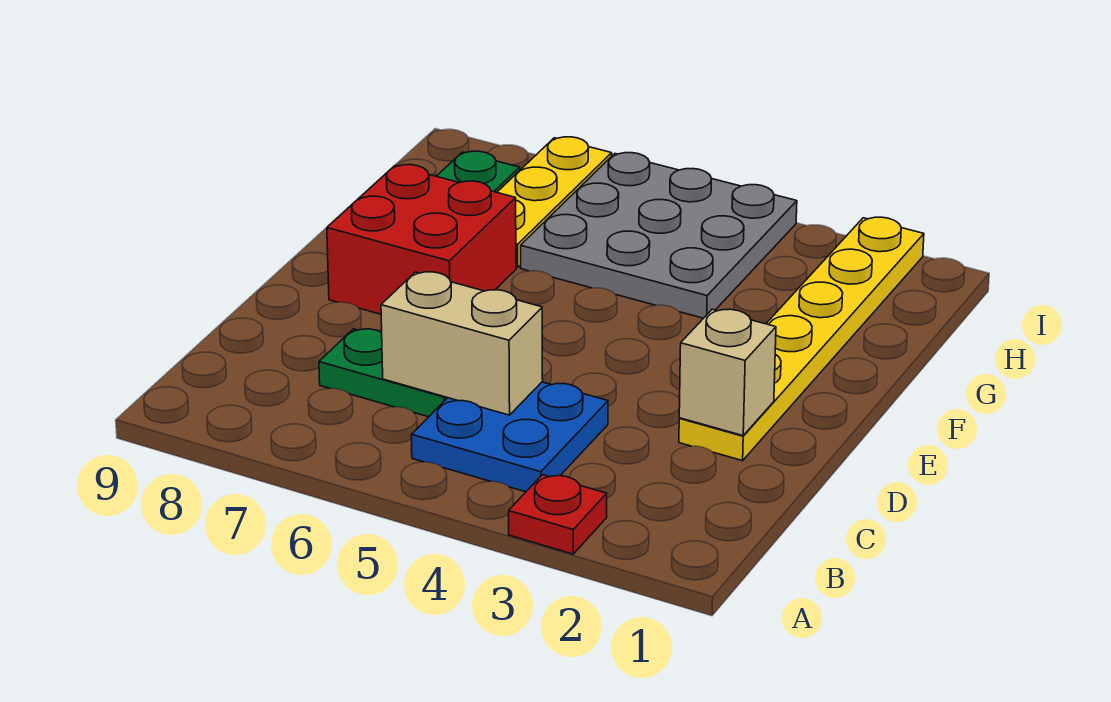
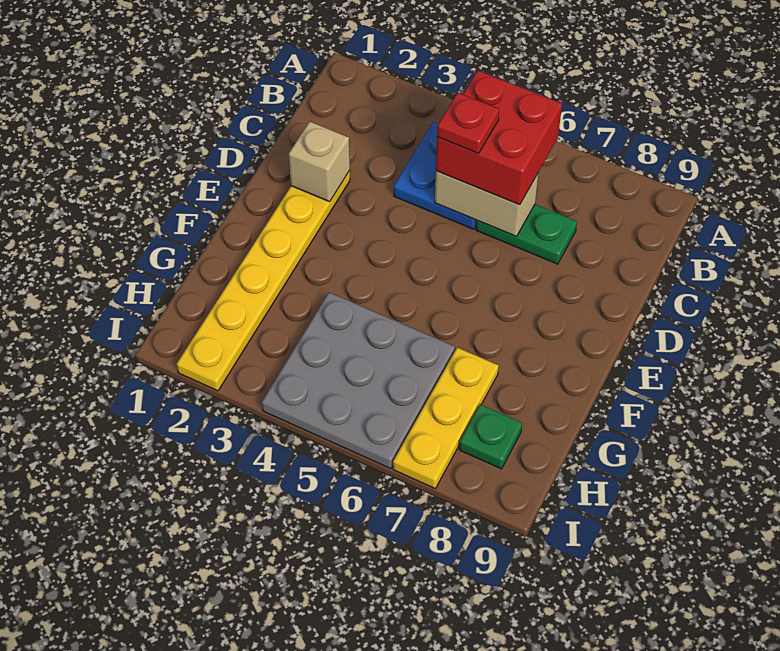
red plate A3 level 1 -> red plate C5 level 4
red brick E7:F8 level 1 -> red brick B5:C6 level 3

